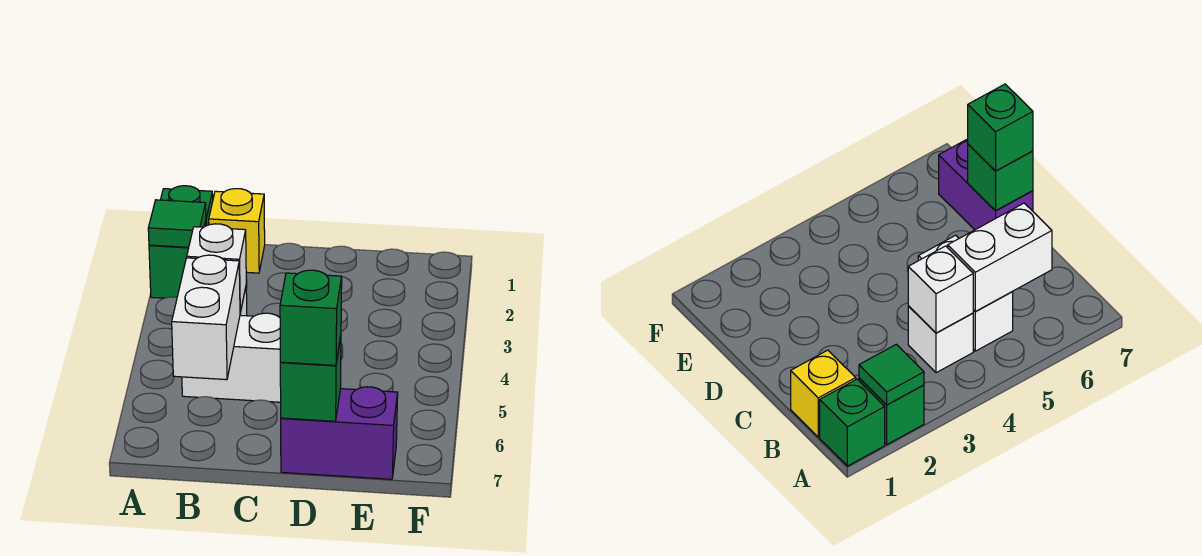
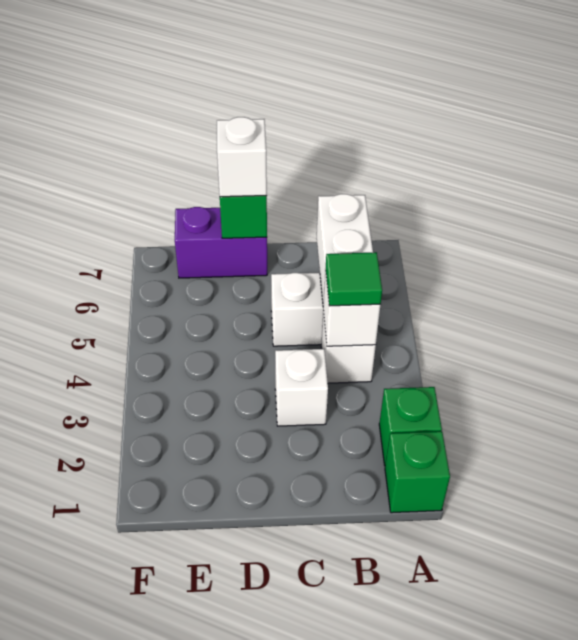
green tile A2 level 2 -> green tile B4 level 3
yellow brick B1 level 1 -> none
none -> white brick C3 level 1
green brick D7 level 3 -> white brick D7 level 3

